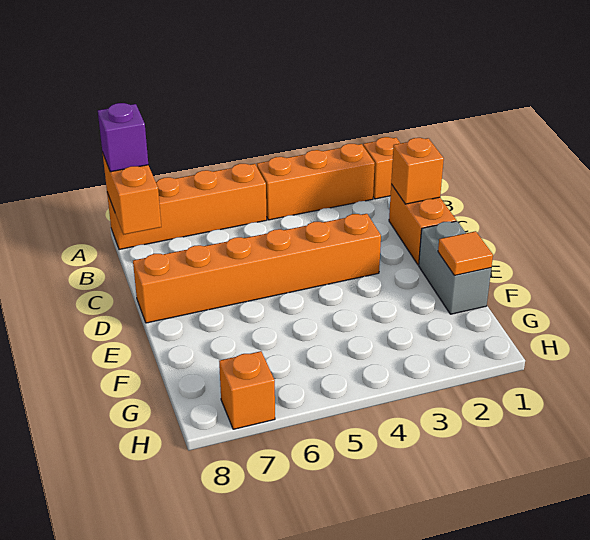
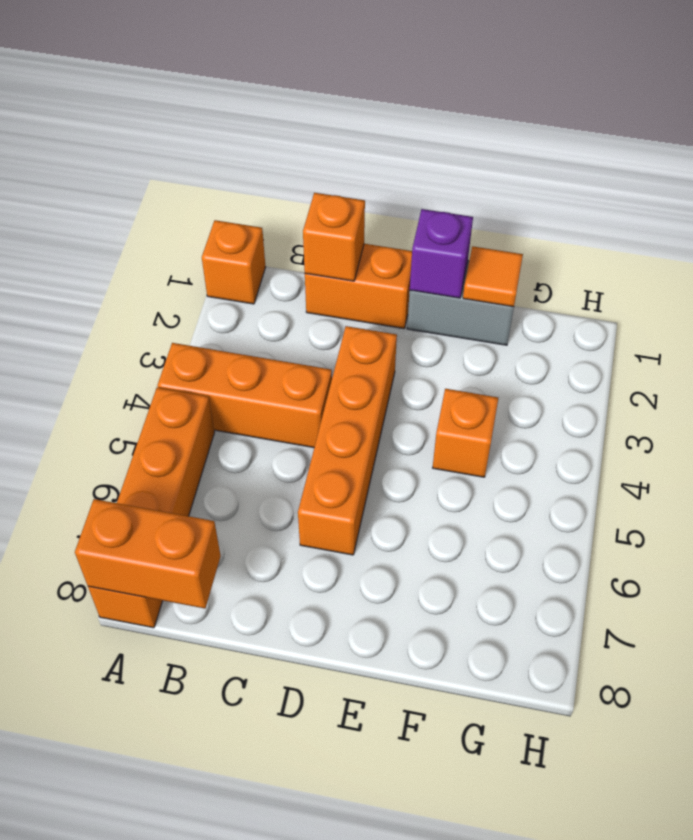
orange brick A2:A4 level 1 -> orange brick A4:C4 level 1
purple brick A8 level 3 -> purple brick E1 level 2
orange brick D3:D8 level 1 -> orange brick D3:D6 level 1
orange brick H7 level 1 -> orange brick F4 level 1

